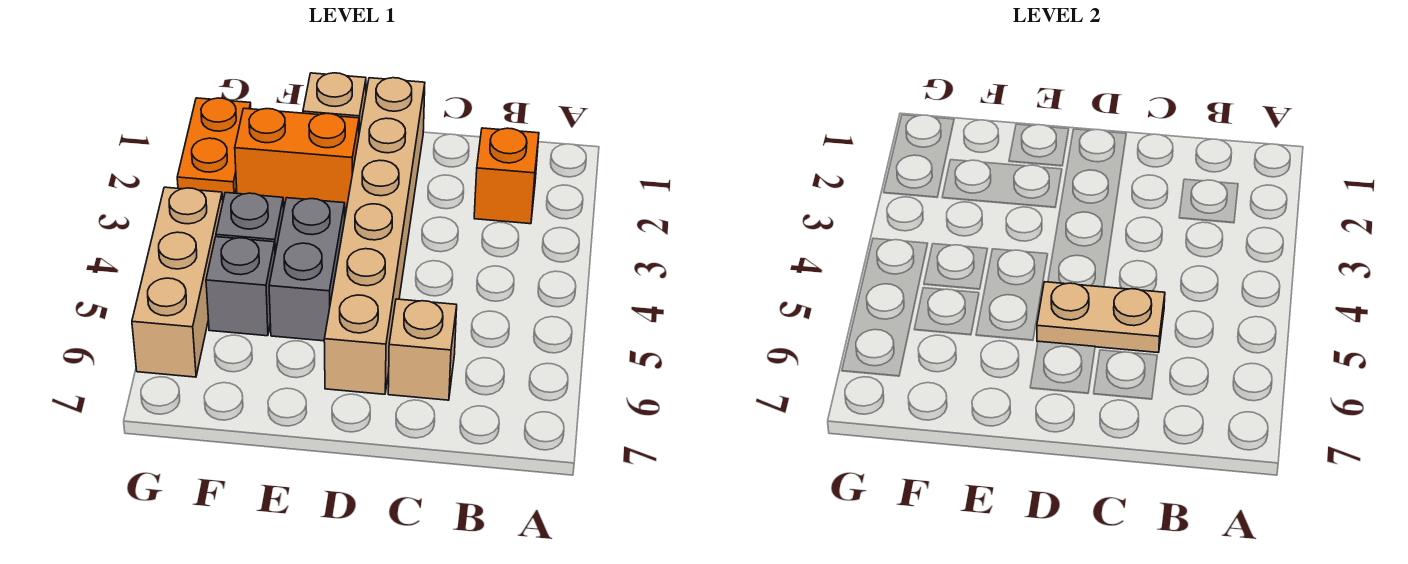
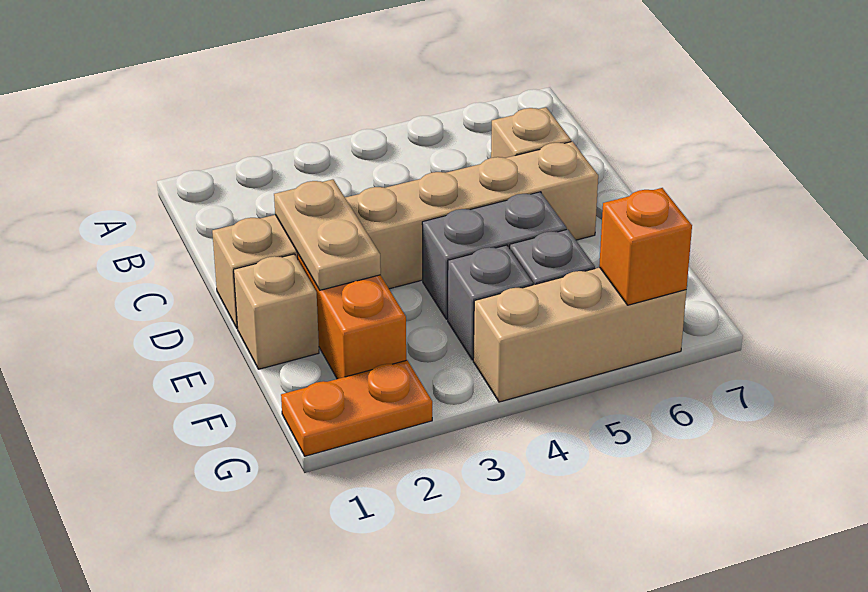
orange brick B2 level 1 -> orange brick G6 level 2
tan plate C5:D5 level 2 -> tan plate D2:E2 level 2

